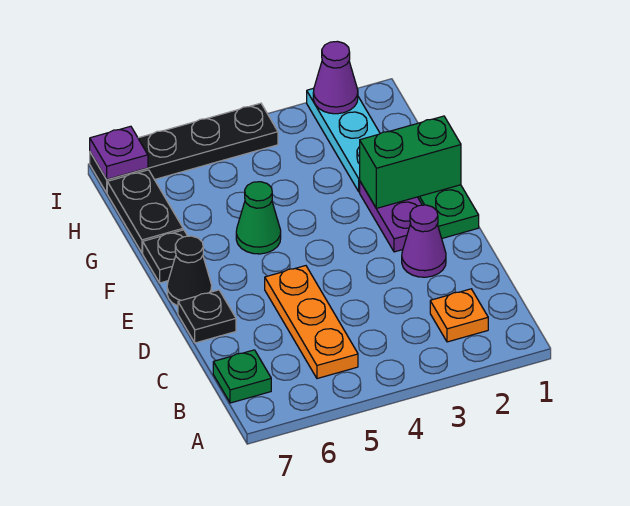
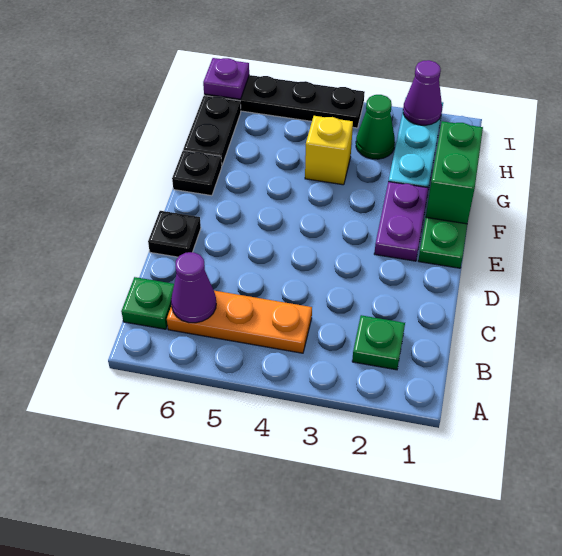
orange plate B2 level 1 -> green plate B2 level 1
orange plate B5:D5 level 1 -> orange plate B4:B6 level 1
purple cone D2 level 1 -> purple cone B6 level 2
black cone E7 level 1 -> none
green brick F1:F2 level 2 -> green brick F1:G1 level 2
green cone F5 level 1 -> green cone H3 level 1
none -> yellow brick G4 level 1

